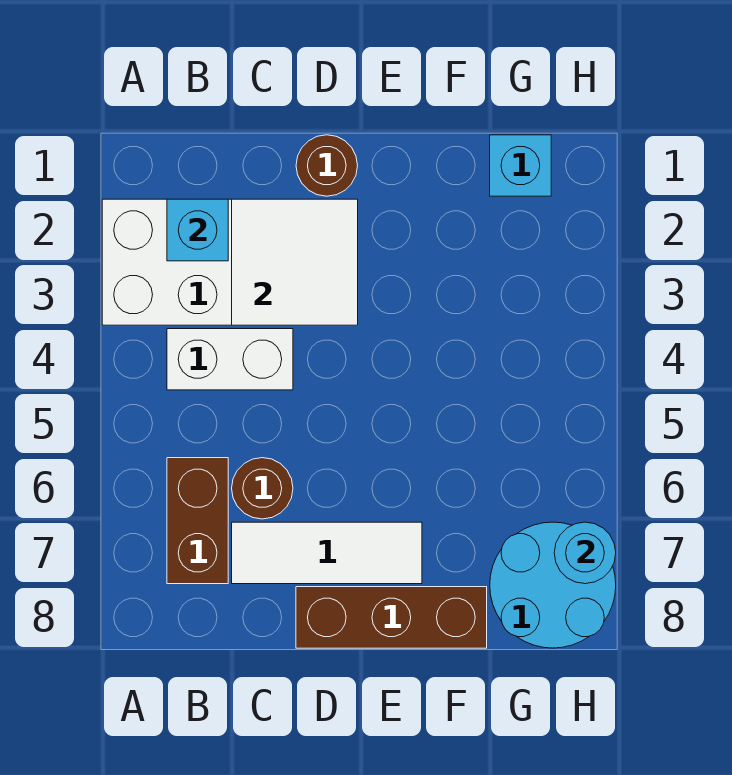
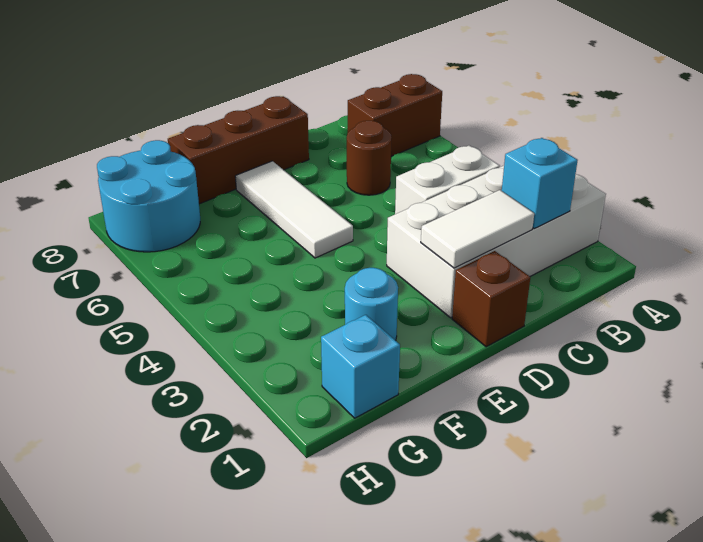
brown brick B6:B7 level 1 -> brown brick A7:B7 level 1
white tile C2:D3 level 2 -> white tile C2:D2 level 2
white tile C7:E7 level 1 -> white tile E5:E7 level 1
brown round brick D1 level 1 -> brown brick D1 level 1
cyan round brick H7 level 2 -> cyan round brick F2 level 1

